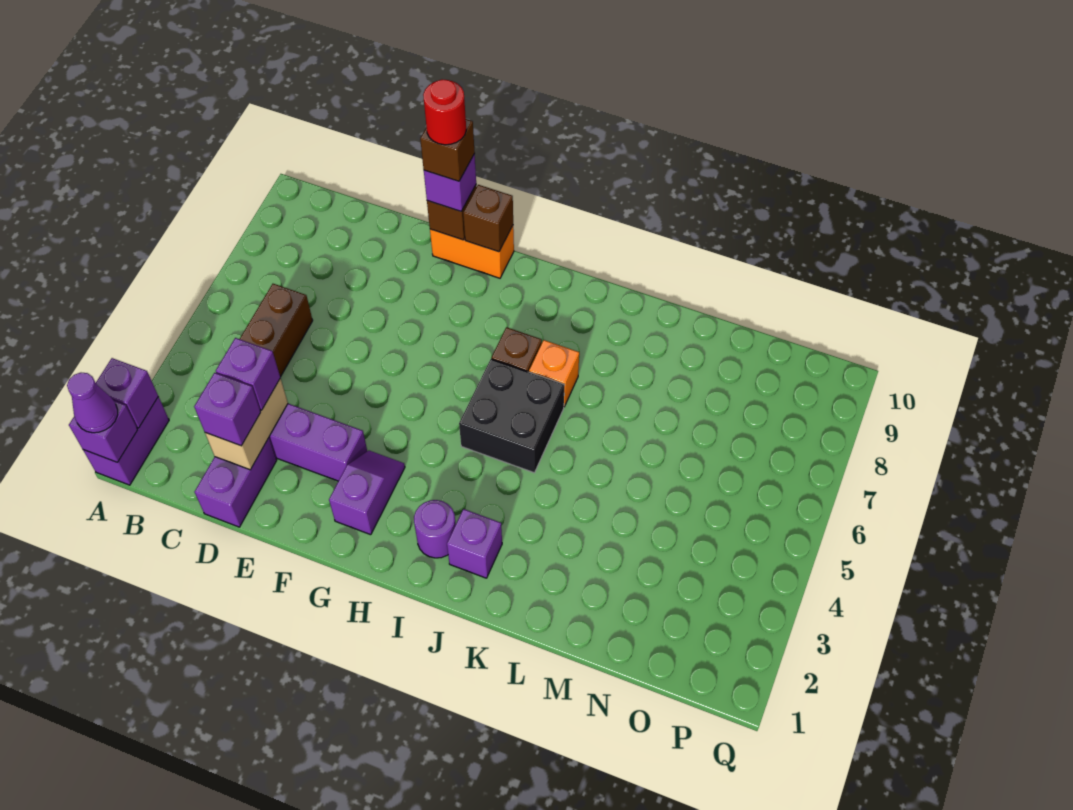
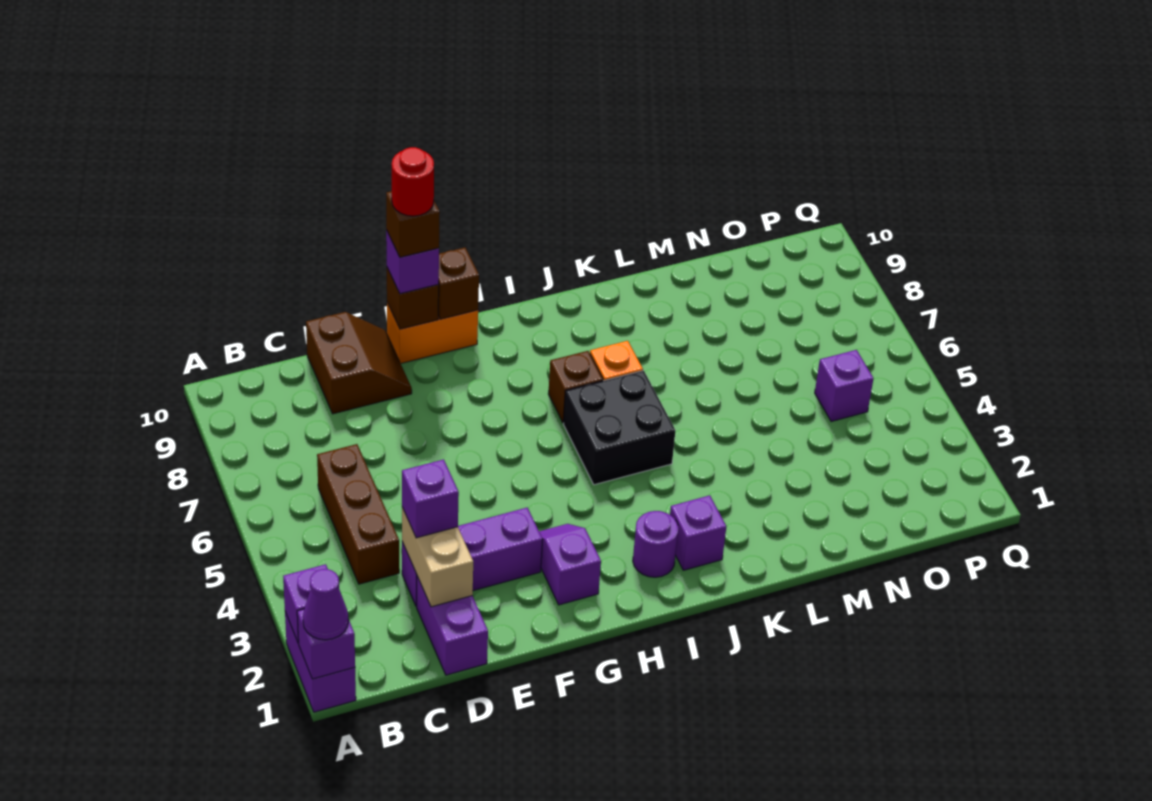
purple brick D2 level 3 -> purple brick O5 level 1
none -> brown slope D9:E10 level 1 top D

